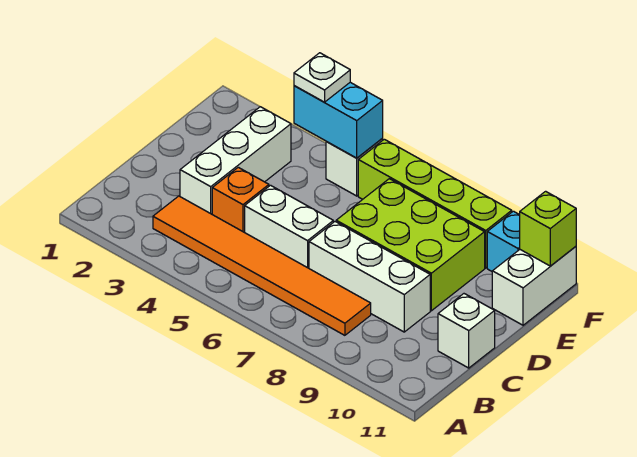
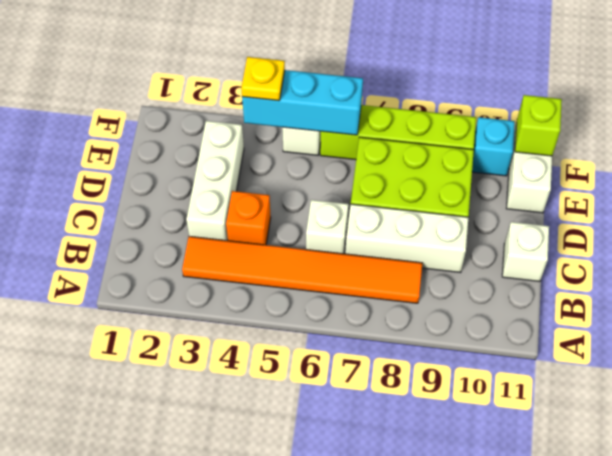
white brick C5:C6 level 1 -> white brick C6 level 1
cyan brick F4:F5 level 2 -> cyan brick F4:F6 level 2
white plate F4 level 3 -> yellow plate F4 level 3

